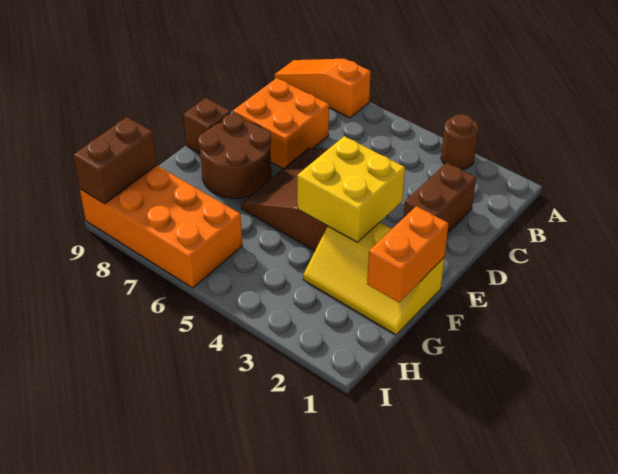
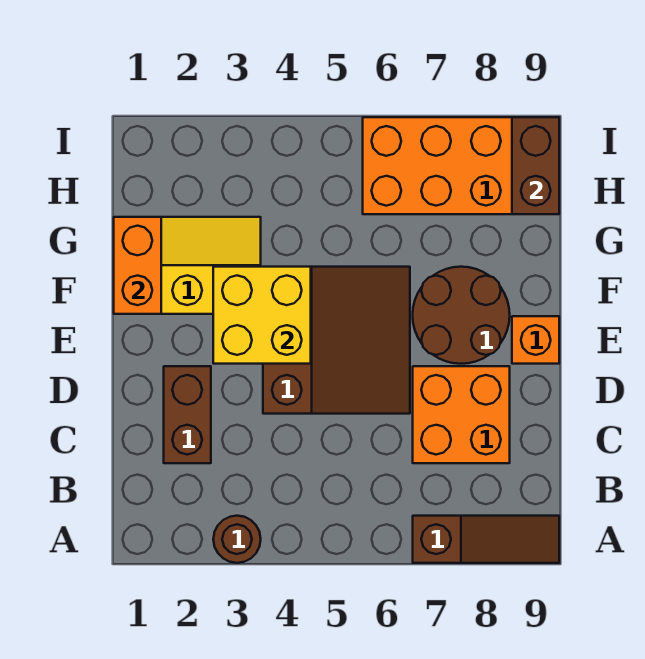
orange slope A7:A9 level 1 top 7 -> brown slope A7:A9 level 1 top 7
brown brick E9 level 1 -> orange brick E9 level 1

